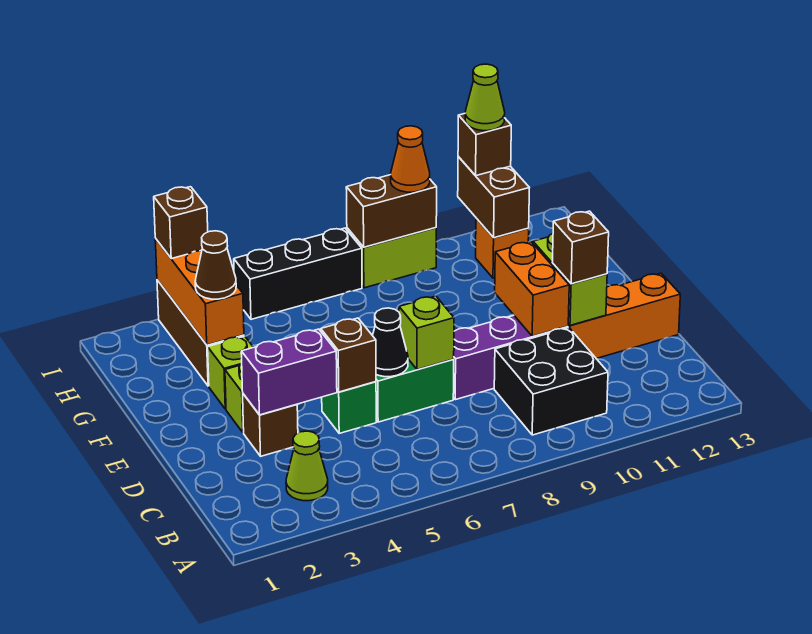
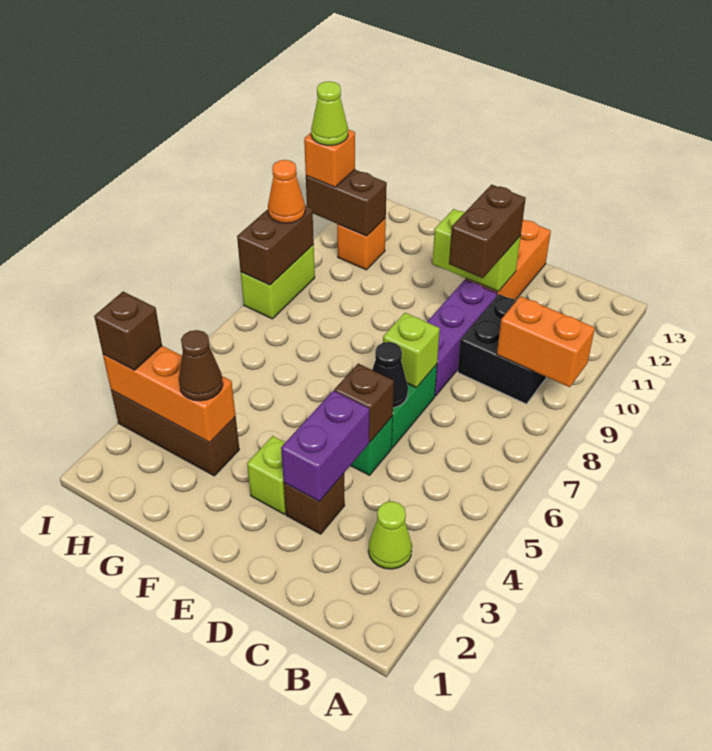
orange brick D10:E10 level 2 -> orange brick A9:B9 level 2
brown brick D11 level 3 -> brown brick D10:D11 level 3
lime brick F3 level 1 -> none
black brick I5:I7 level 1 -> none
brown brick I11 level 3 -> orange brick I11 level 3

